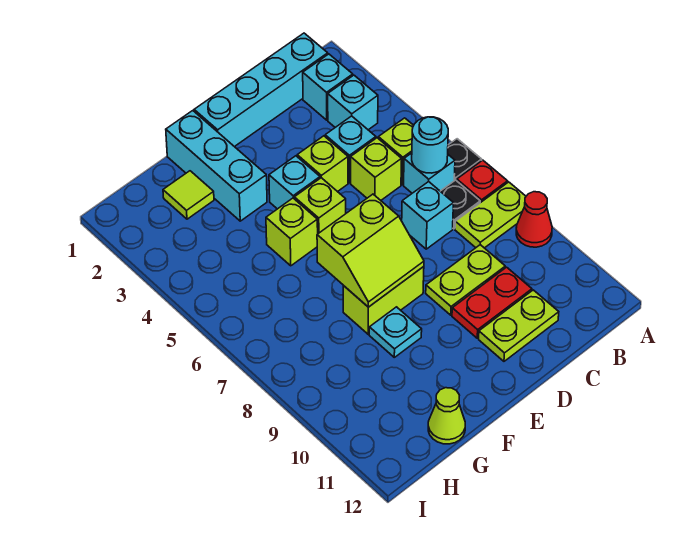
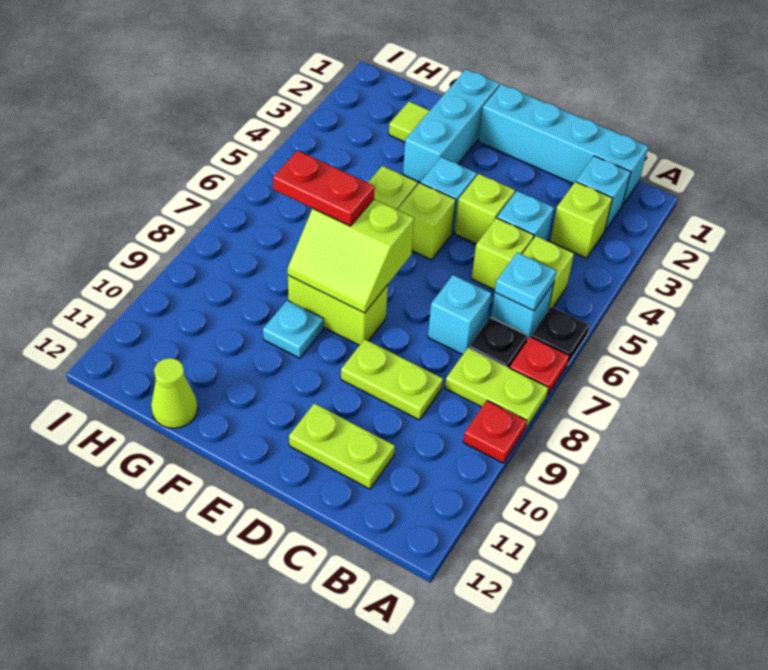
red cone A9 level 1 -> red plate A9 level 1
cyan brick B3 level 1 -> lime brick B3 level 1
cyan round brick B6 level 2 -> cyan plate B6 level 2
red plate C10:D10 level 1 -> red plate F7:G7 level 3

